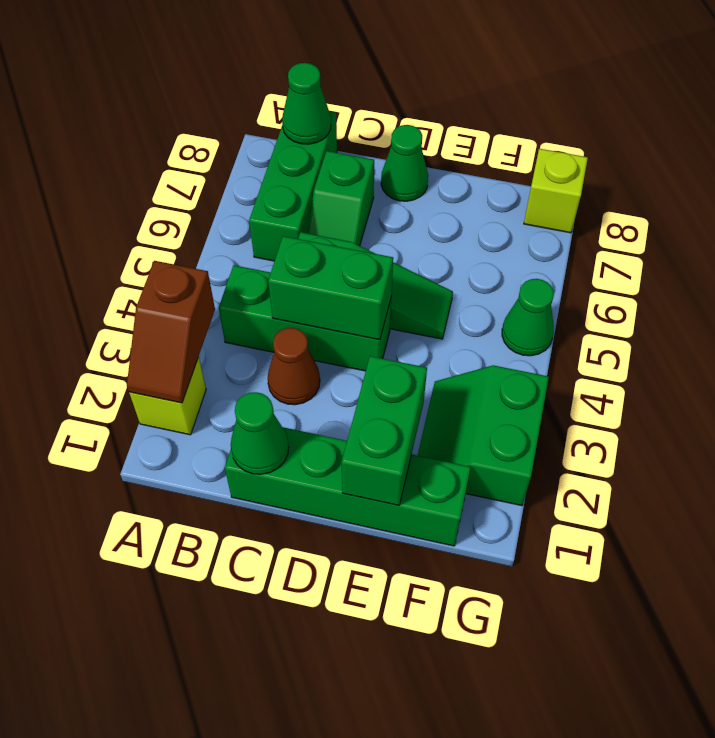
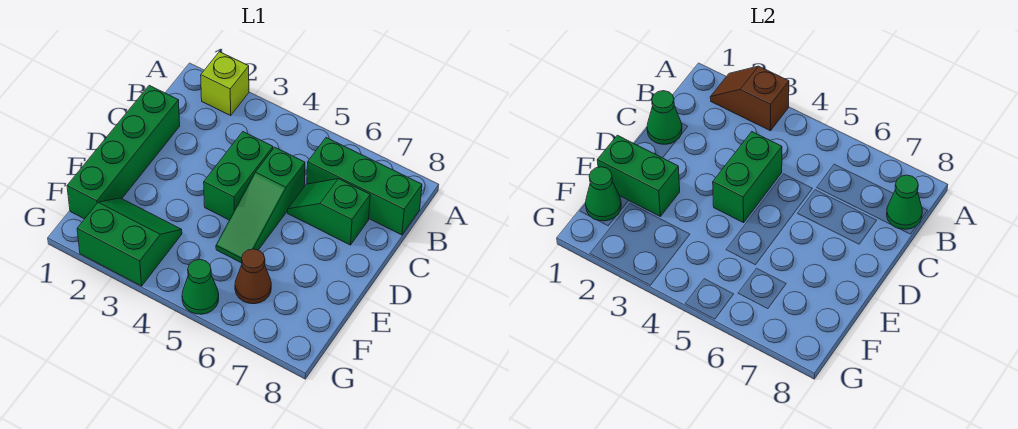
green brick B4:D4 level 1 -> green brick C4:D4 level 1
brown cone C3 level 1 -> brown cone F6 level 1
green cone D8 level 1 -> green cone F1 level 2
lime brick G8 level 1 -> none

